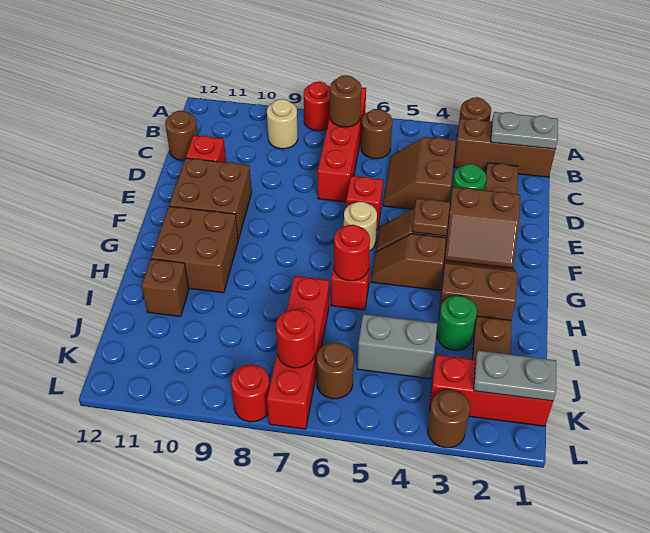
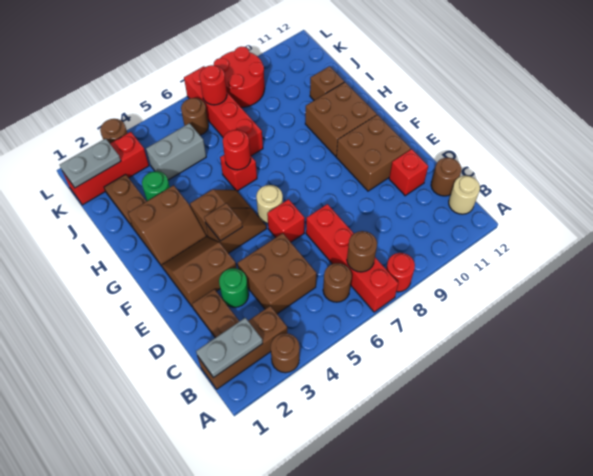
tan round brick B9 level 1 -> tan round brick B12 level 1
brown slope C4:D5 level 1 top 4 -> brown brick C4:D5 level 1
red round brick L8 level 1 -> red round brick K8:L9 level 1

